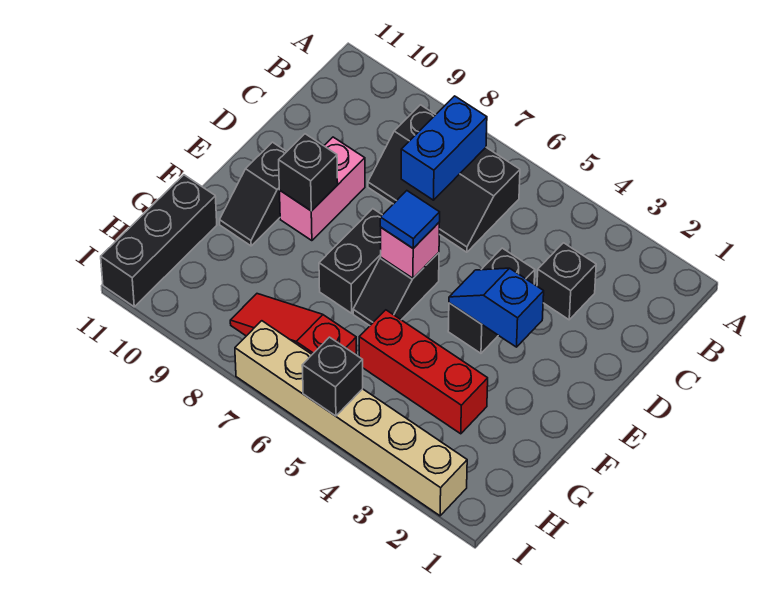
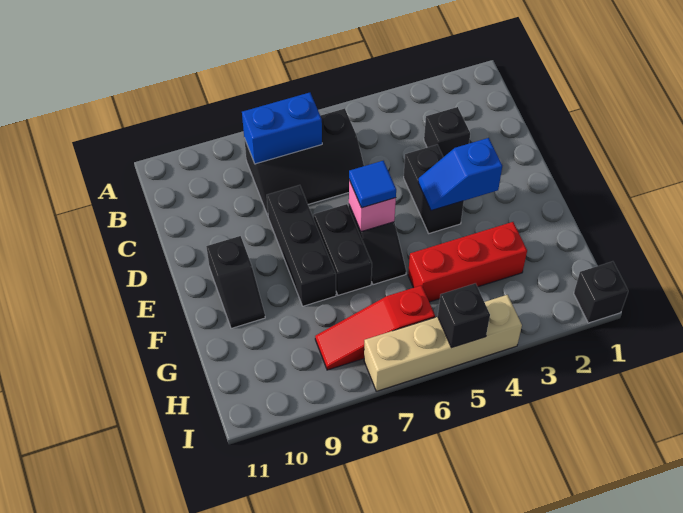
blue brick B7:C7 level 2 -> blue brick B7:B8 level 2
pink brick D9:E9 level 1 -> none
black brick E9 level 2 -> black brick I1 level 1
black brick G11:I11 level 1 -> black brick D8:F8 level 1
tan brick I2:I7 level 1 -> tan brick I4:I7 level 1

